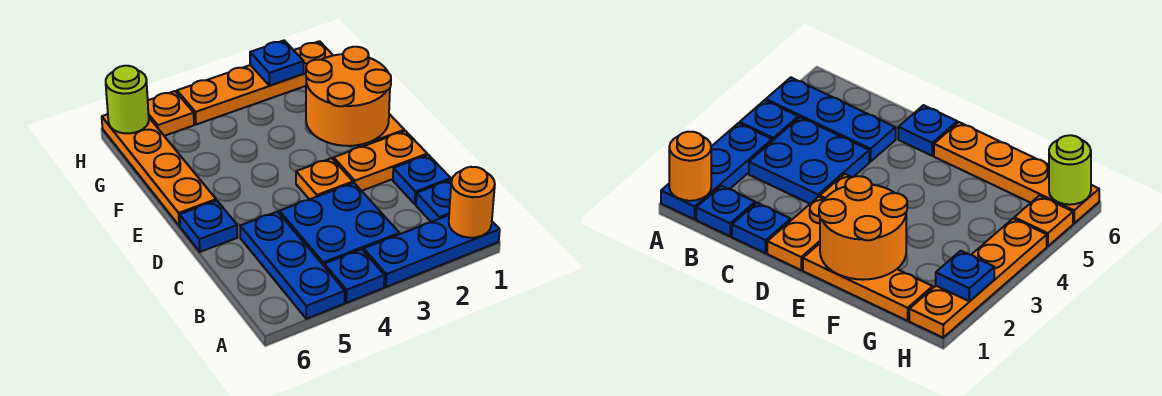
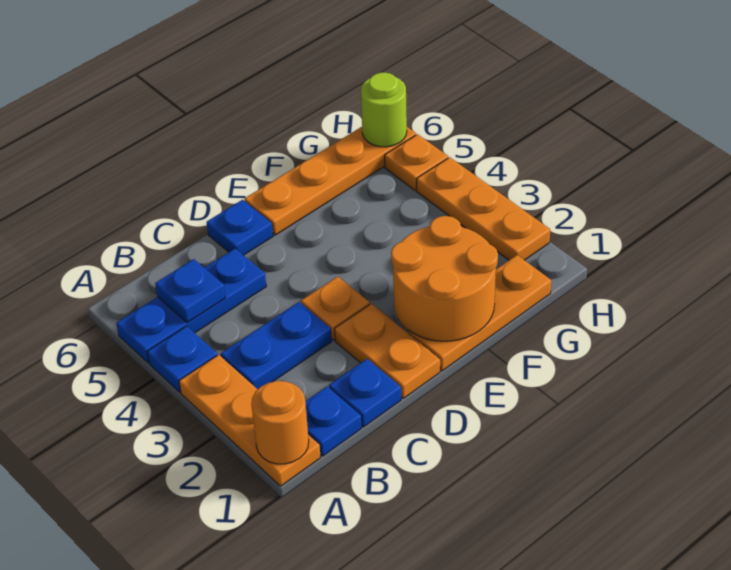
blue plate A1:A3 level 1 -> orange plate A1:A3 level 1
blue plate B3:C4 level 1 -> blue plate B3:C3 level 1
orange plate H1:H4 level 1 -> orange plate H2:H4 level 1
blue plate H2 level 2 -> blue plate B5 level 2

